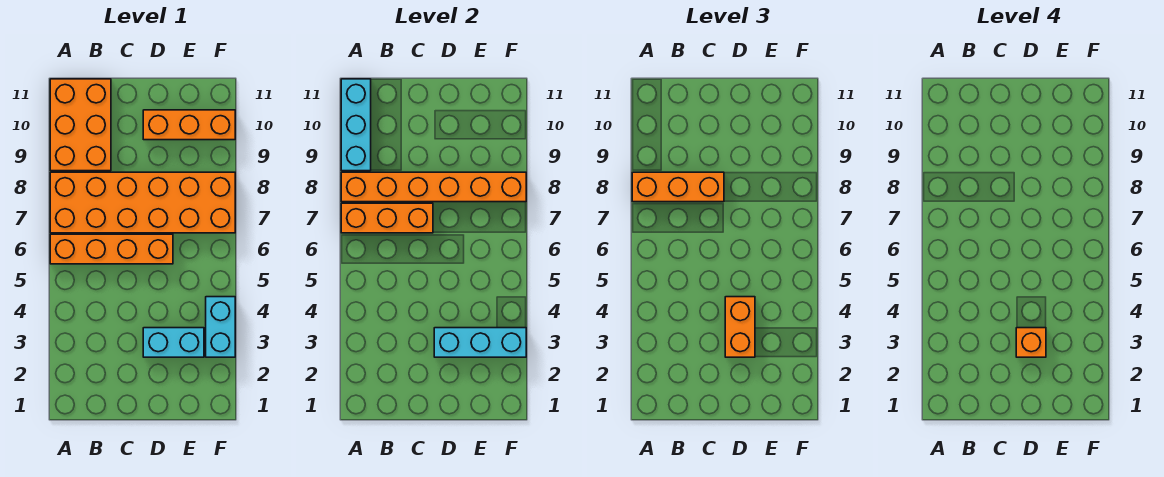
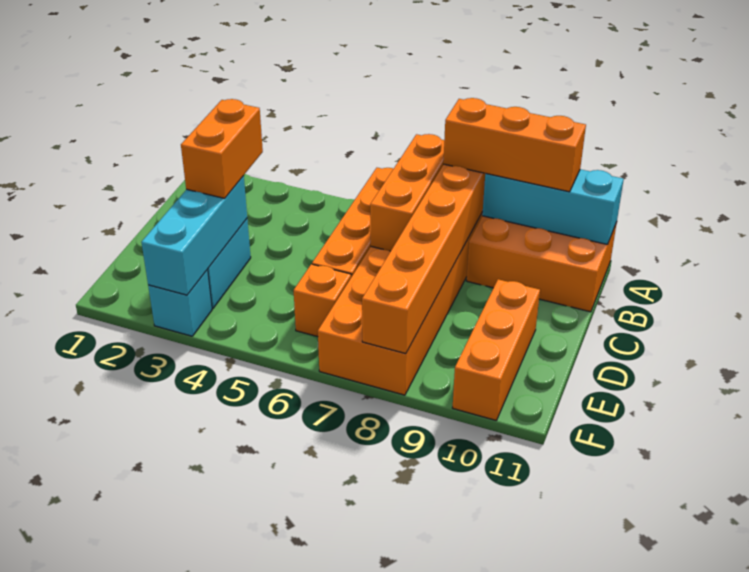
orange brick A8:C8 level 3 -> orange brick A8:A10 level 3
orange brick D3:D4 level 3 -> orange brick C3:D3 level 3
orange brick D3 level 4 -> orange brick E6 level 1
cyan brick F3:F4 level 1 -> cyan brick F3 level 1

